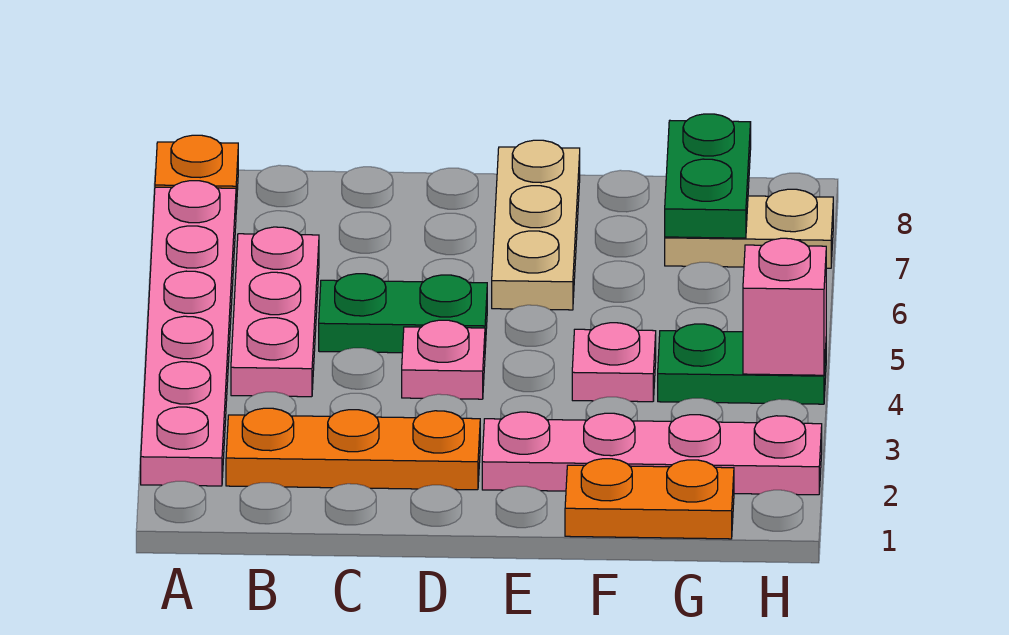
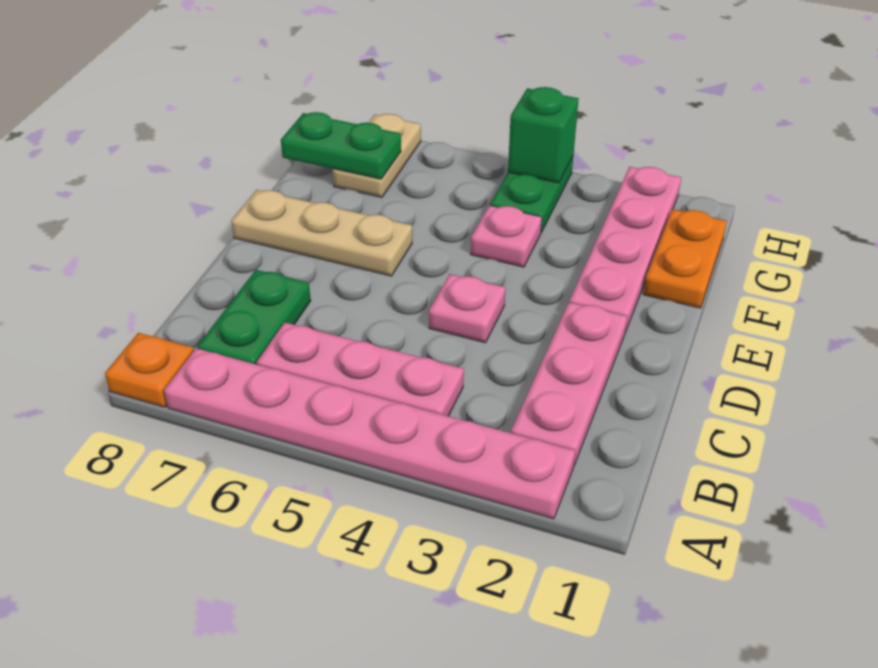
orange plate B2:D2 level 1 -> pink plate B2:D2 level 1
green plate C5:D5 level 1 -> green plate B7:C7 level 1
pink brick H4 level 2 -> green brick H4 level 2

